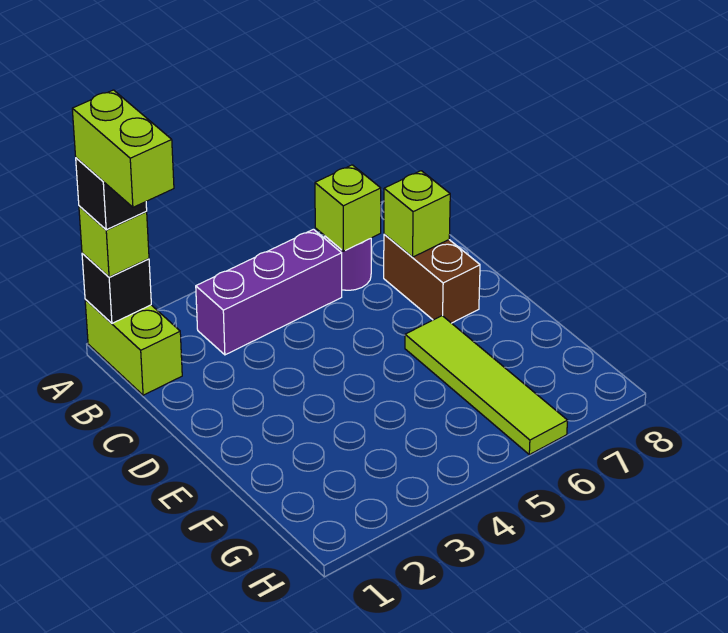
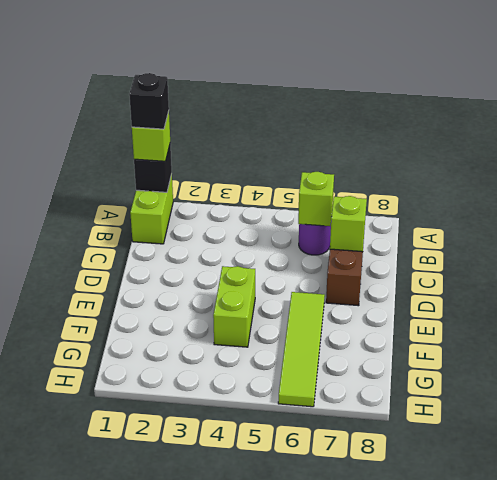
lime brick A1:B1 level 5 -> lime brick E4:F4 level 1
purple brick B3:B5 level 1 -> none

